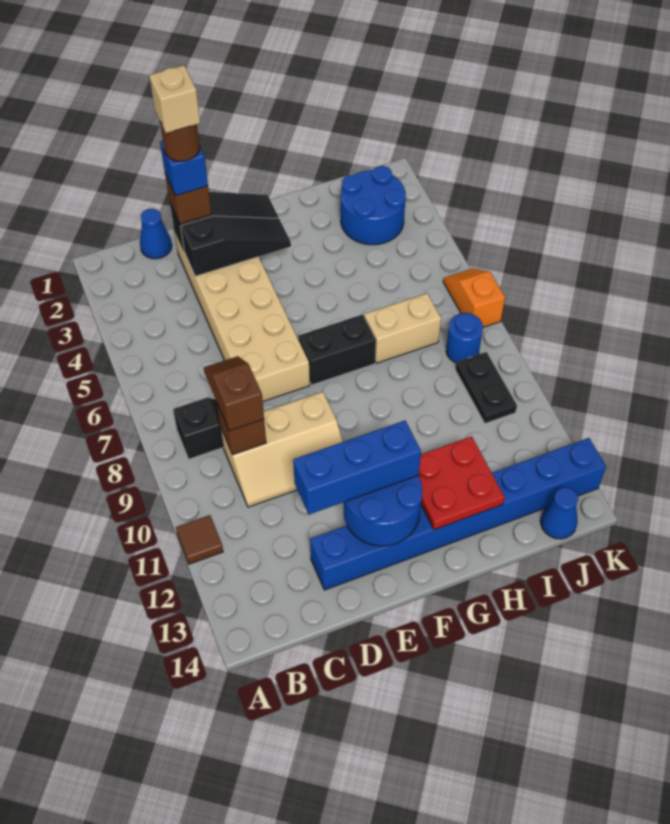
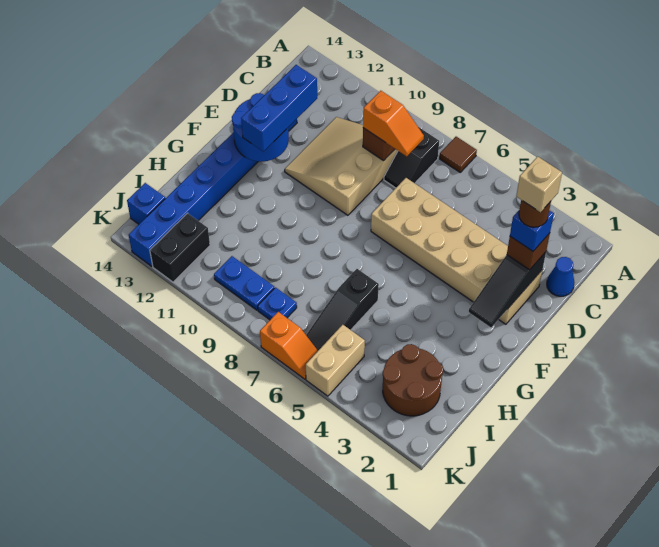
brown tile A11 level 1 -> brown tile A7 level 1
brown slope C8:C9 level 3 top 9 -> orange slope C8:C9 level 3 top 9
tan slope C9:E10 level 1 top 9 -> tan slope C9:E11 level 1 top 9
black slope D3:F3 level 2 top D -> black slope H6:J6 level 1 top H
black brick F7:G7 level 1 -> black brick J12:K12 level 1
red plate G12:H13 level 2 -> none
tan brick H7:I7 level 1 -> tan brick J5:K5 level 1
blue round brick I2:J3 level 1 -> brown round brick I2:J3 level 1
blue round brick J8 level 1 -> blue plate J8 level 1
black plate J9:J10 level 1 -> blue plate J9:J10 level 1
blue cone J14 level 1 -> blue brick J14 level 1

